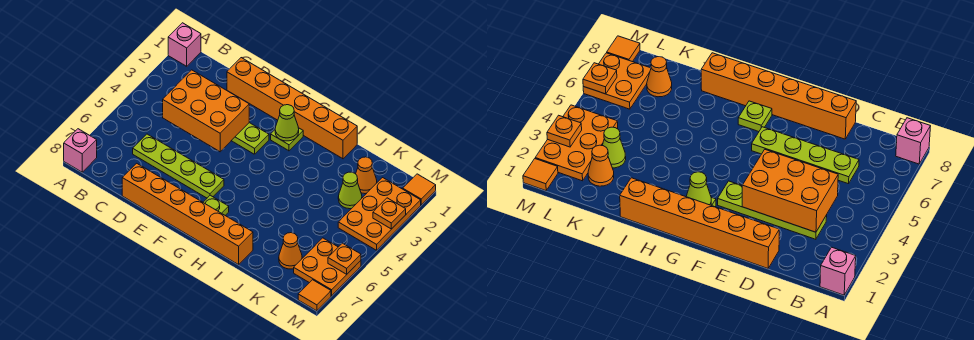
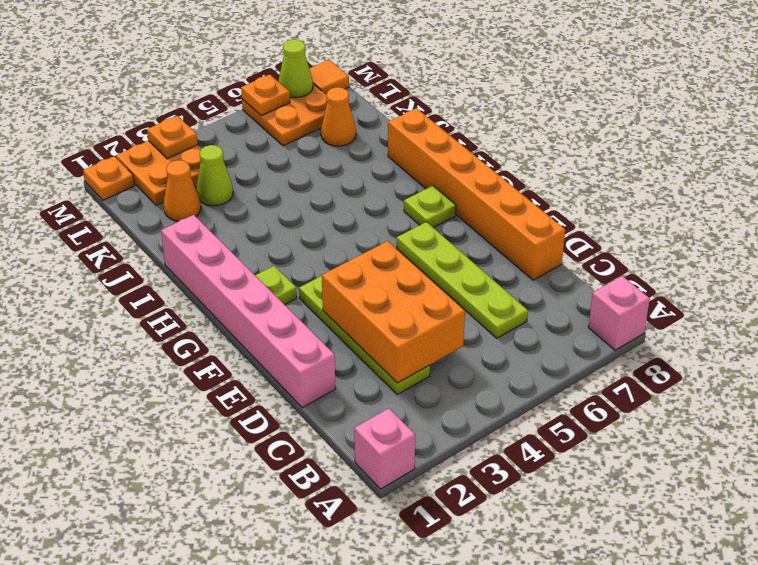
orange brick D1:I1 level 1 -> pink brick D1:I1 level 1
lime cone G2 level 2 -> lime cone M7 level 2
orange plate L2:M4 level 1 -> orange plate L2:M3 level 1
orange tile M1 level 1 -> orange plate M1 level 1

